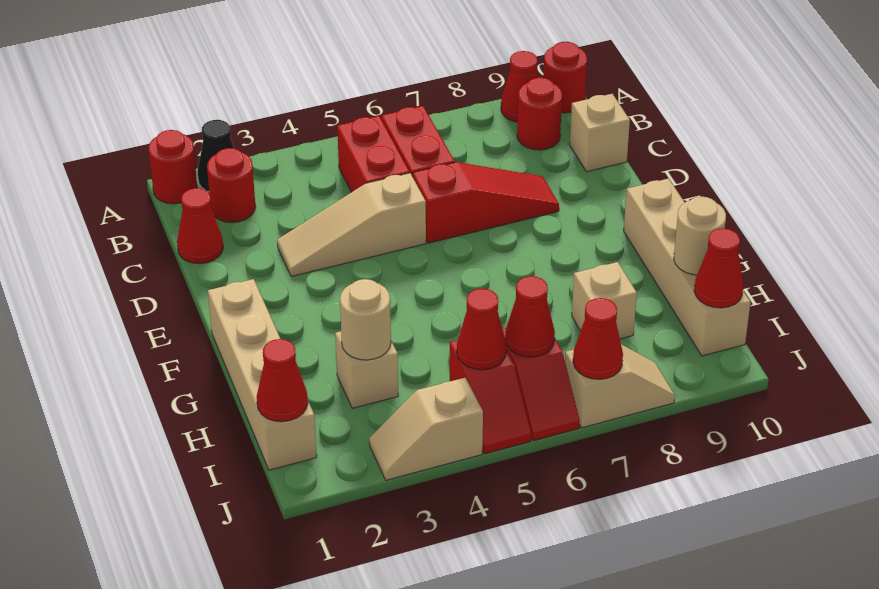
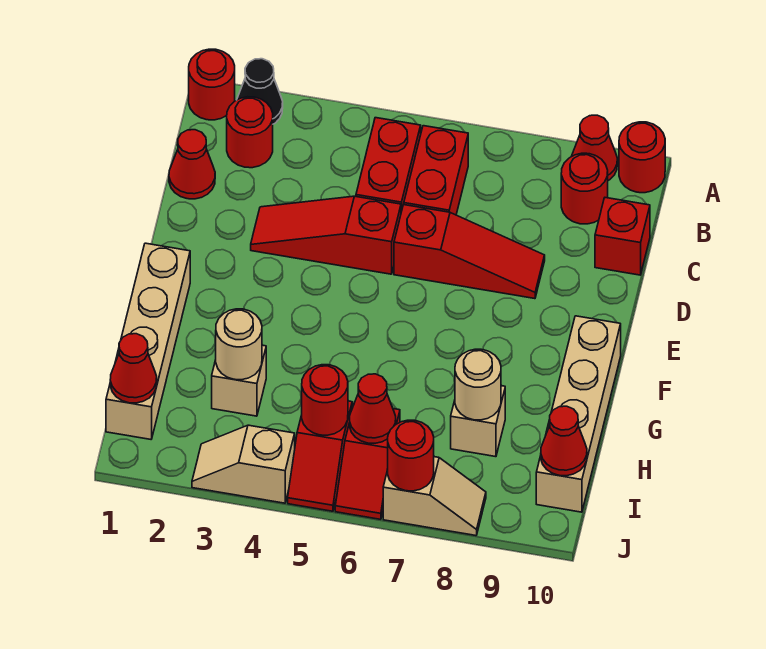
tan brick C10 level 1 -> red brick C10 level 1
tan slope D3:D5 level 1 top 5 -> red slope D3:D5 level 1 top 5
tan round brick H10 level 2 -> tan round brick H8 level 2
red cone I5 level 2 -> red round brick I5 level 2
red cone J7 level 2 -> red round brick J7 level 2

